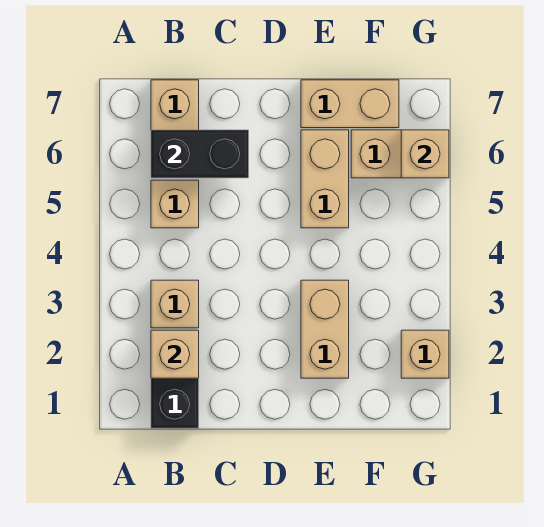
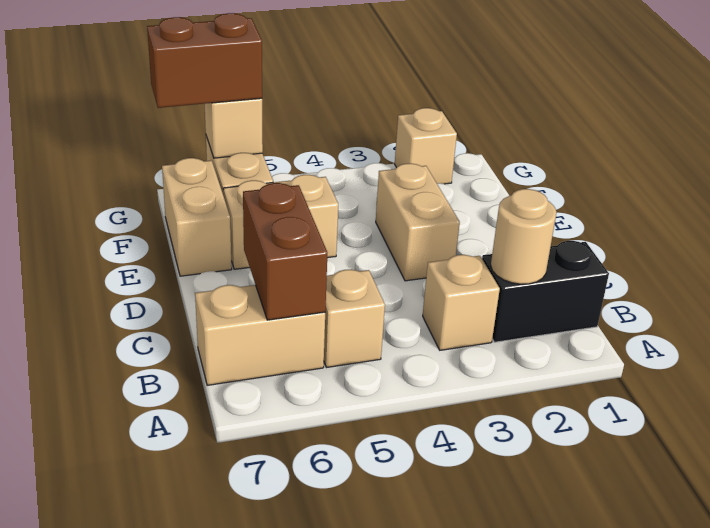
tan brick B2 level 2 -> tan round brick B2 level 2
black brick B6:C6 level 2 -> brown brick B6:C6 level 2
tan brick E2:E3 level 1 -> tan brick D3:E3 level 1
none -> brown brick G6:G7 level 3

